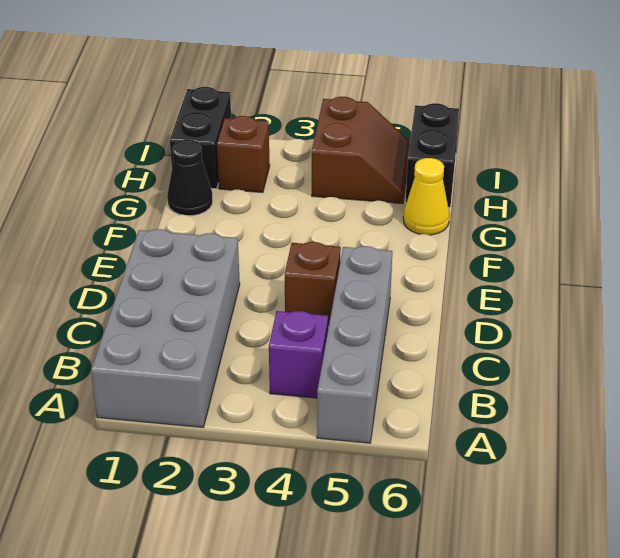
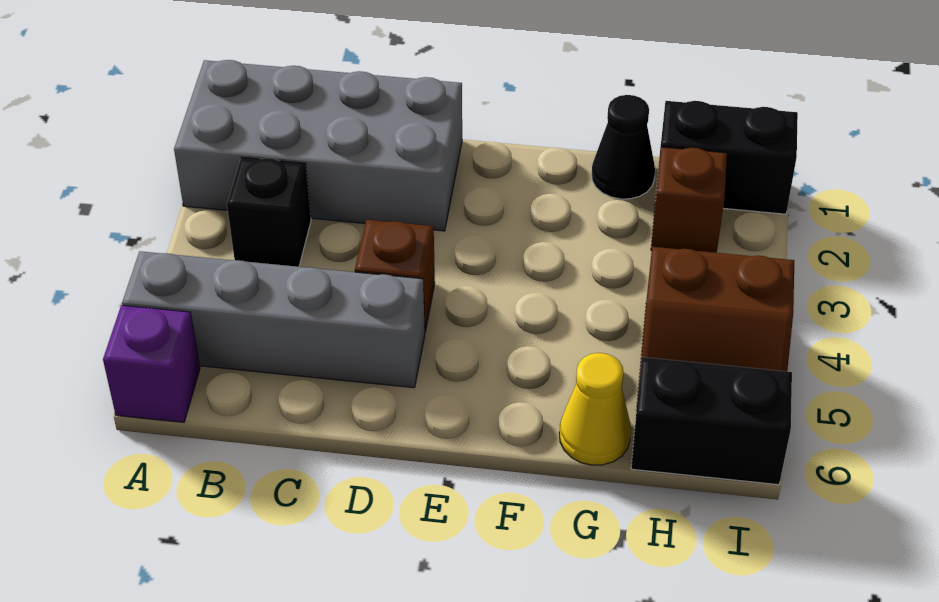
none -> black brick B3 level 1
purple brick B4 level 1 -> purple brick A6 level 1

